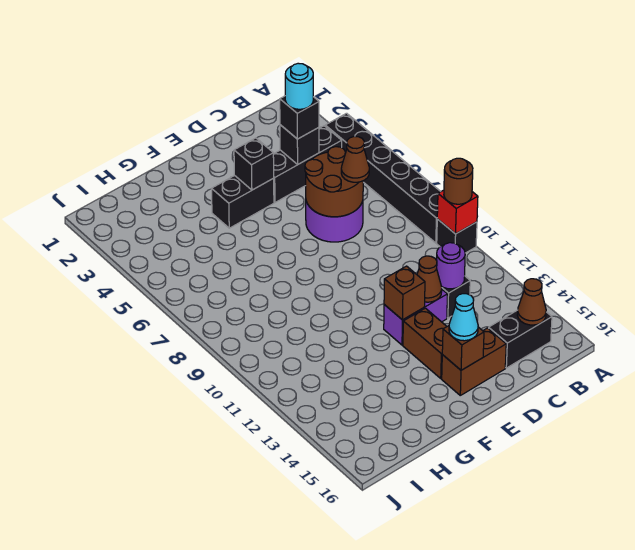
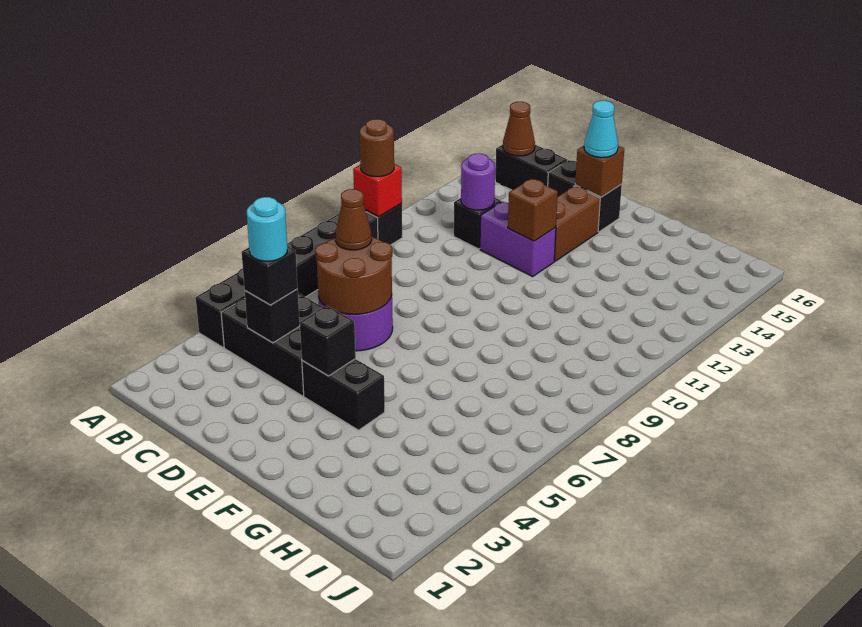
black brick B4:D4 level 1 -> black brick B4:D5 level 1
brown cone D12 level 2 -> none
brown brick D15:E15 level 1 -> black brick D15:E15 level 1

